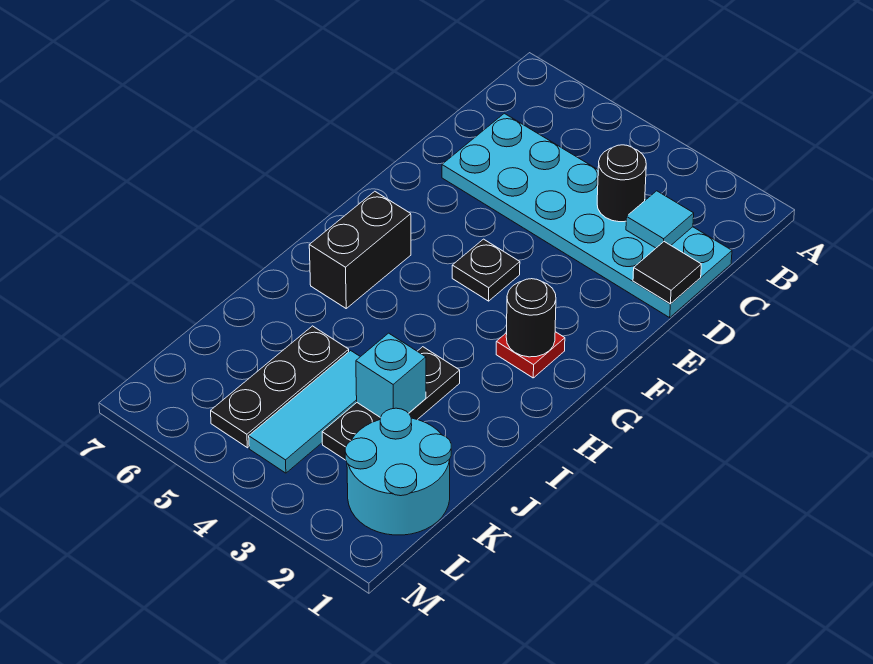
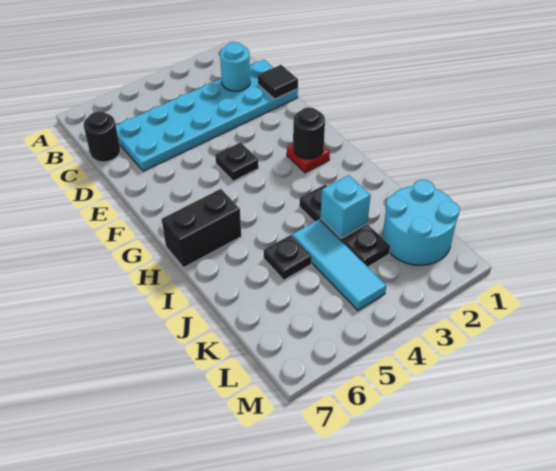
cyan tile C2 level 2 -> cyan round brick C2 level 2
black round brick C3 level 2 -> black round brick C7 level 1
black brick G6:H6 level 1 -> black brick H6:H7 level 1
black plate J5:L5 level 1 -> black plate J5 level 1

